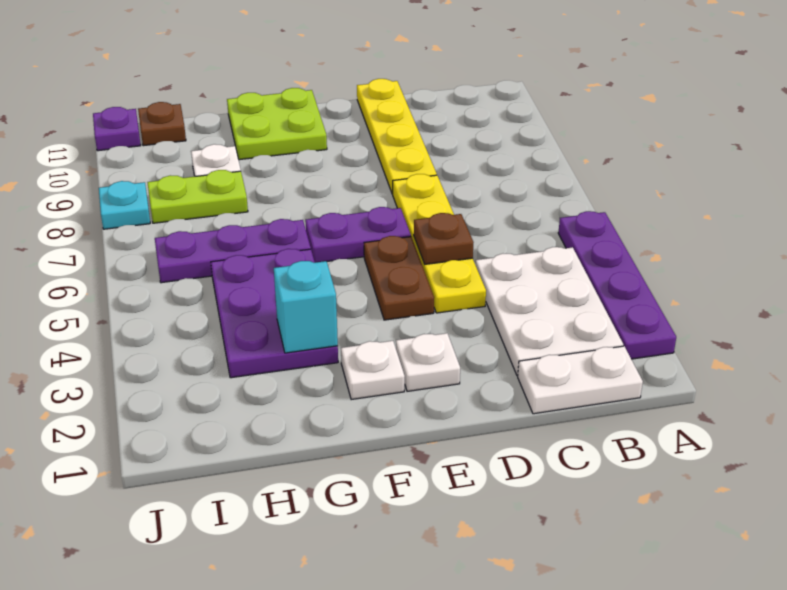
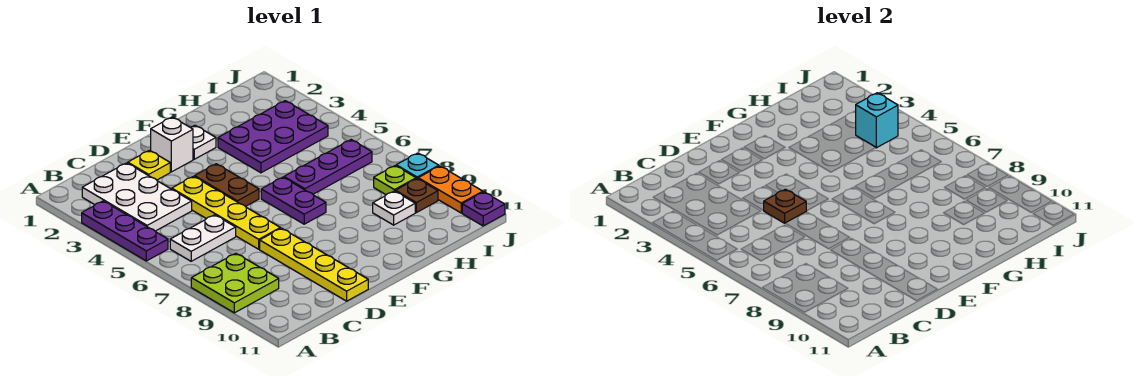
purple plate A2:A5 level 1 -> purple plate A3:A5 level 1
white plate B1:C1 level 1 -> white plate B6:C6 level 1
none -> yellow plate D2 level 1
white plate E2 level 1 -> white brick E2 level 1
purple plate E6:F6 level 1 -> purple plate F6:F7 level 1
lime plate F10:G11 level 1 -> lime plate A8:B9 level 1
purple plate G3:H5 level 1 -> purple plate G3:I4 level 1
cyan brick G3 level 2 -> cyan brick I4 level 2
lime plate H8:I8 level 1 -> lime plate I8 level 1
brown plate I11 level 1 -> brown plate I9 level 1
none -> orange plate J9:J10 level 1

